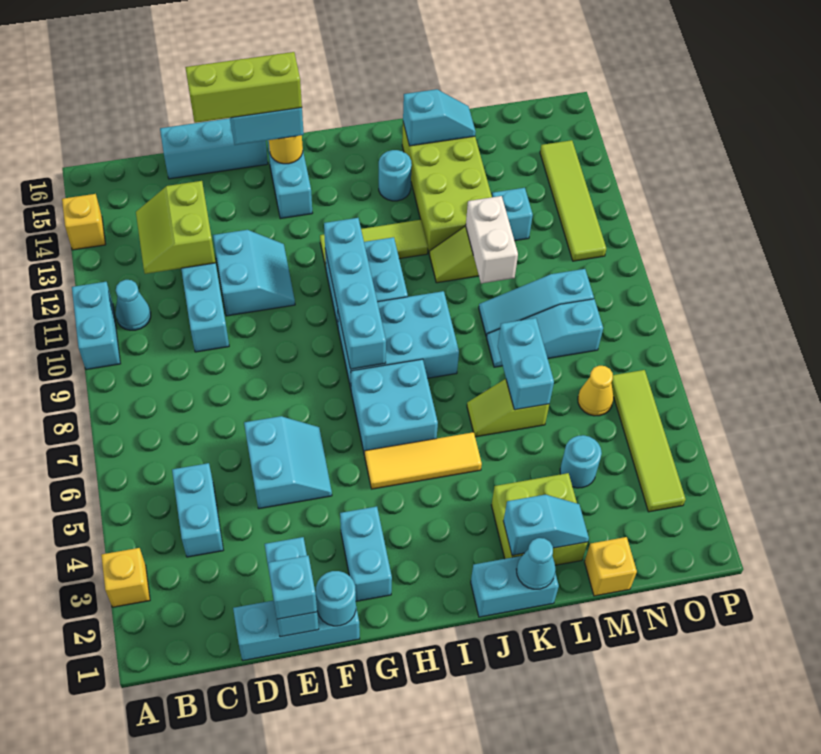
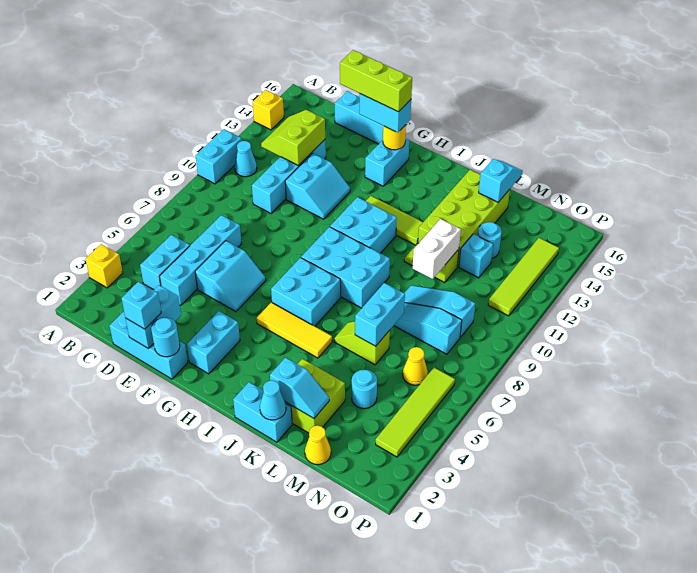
cyan brick H8:H11 level 2 -> cyan brick D4:D7 level 1
cyan round brick J14 level 1 -> cyan round brick M13 level 1
cyan slope K15:L15 level 2 top K -> cyan slope L15:L16 level 2 top 15
yellow brick M1 level 1 -> yellow cone M1 level 1

